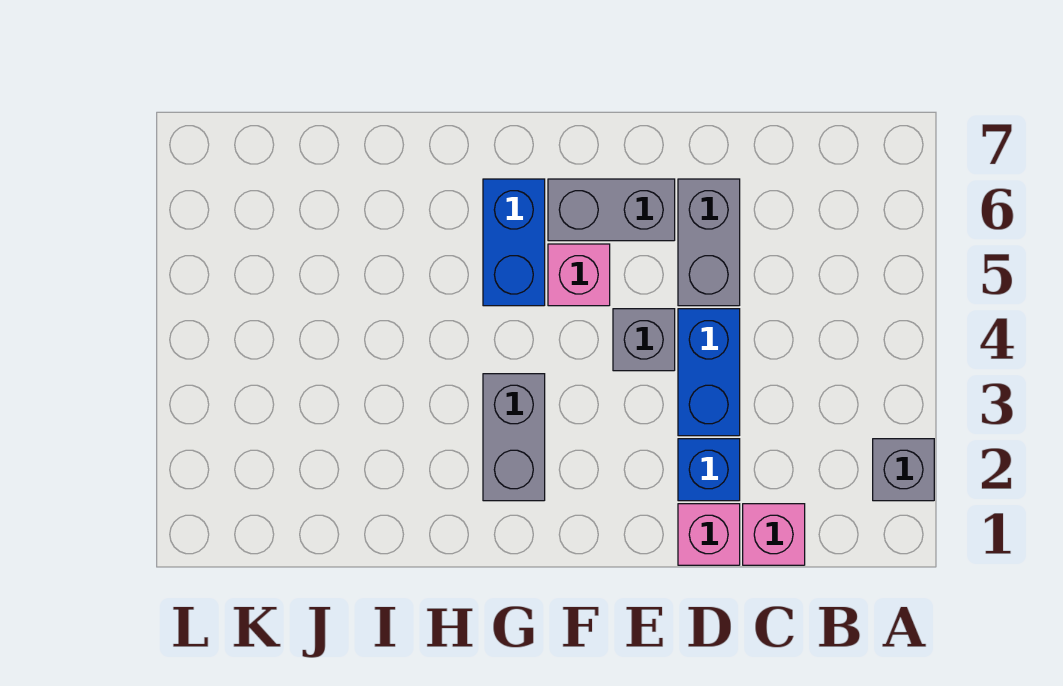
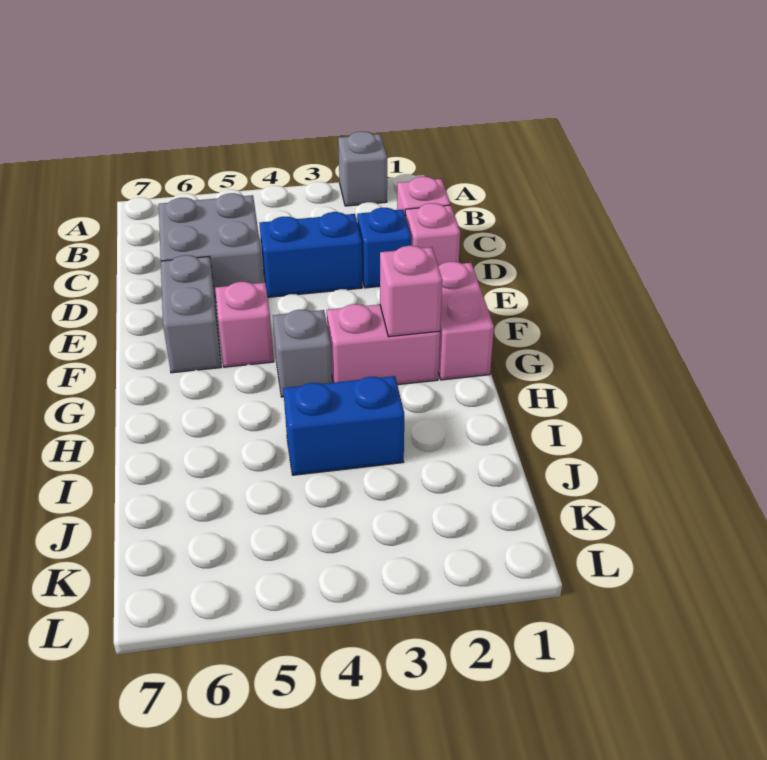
grey brick D5:D6 level 1 -> grey brick C5:D6 level 1
grey brick E4 level 1 -> grey brick G4 level 1
none -> pink brick F1:G1 level 1
grey brick G2:G3 level 1 -> pink brick G2:G3 level 1
none -> pink brick G2 level 2
blue brick G5:G6 level 1 -> blue brick I3:I4 level 1

